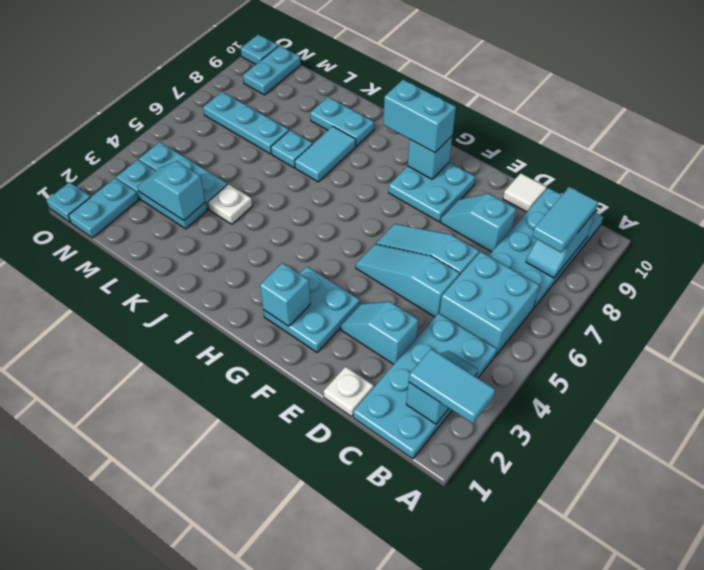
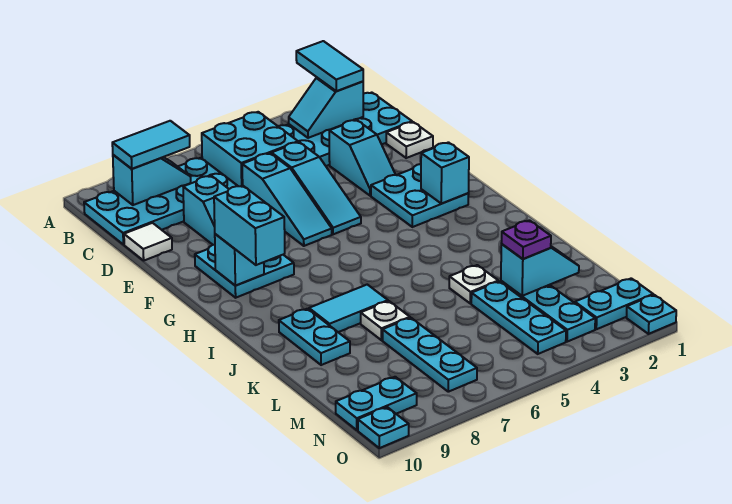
cyan plate K7 level 1 -> white plate K7 level 1
cyan slope L3:M3 level 2 top L -> cyan slope L2:L3 level 2 top 3
none -> purple plate L3 level 3

